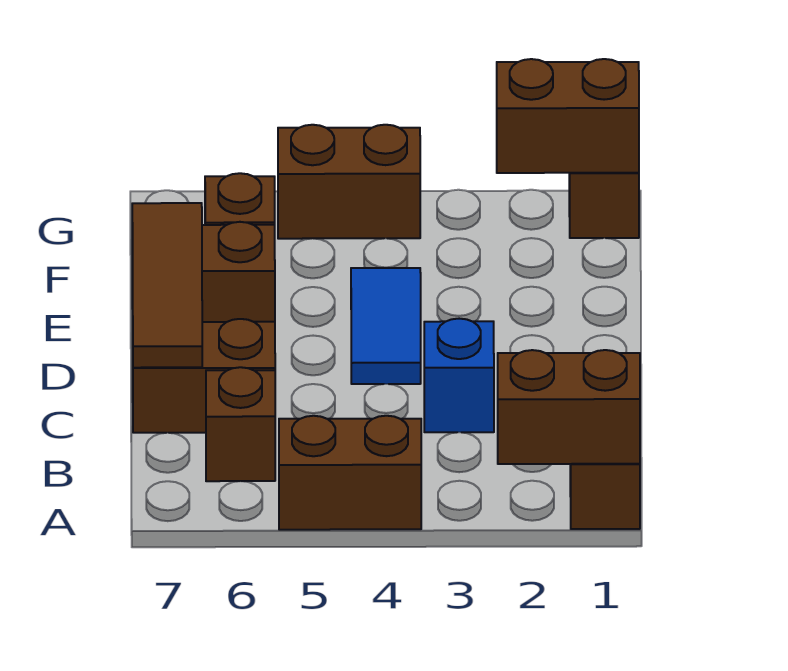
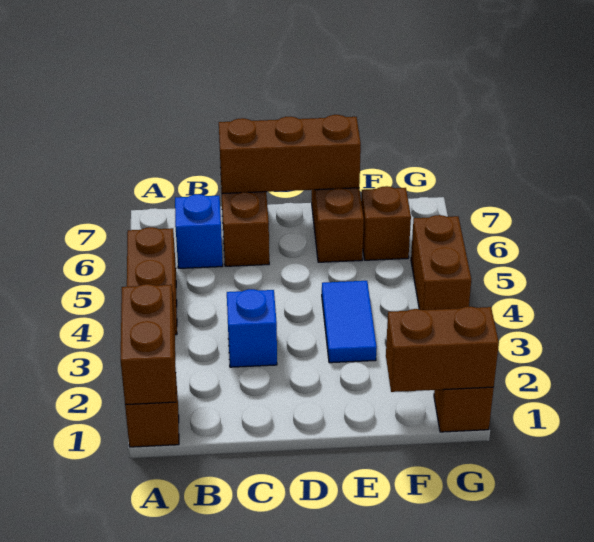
brown brick B6 level 1 -> blue brick B6 level 1
brown tile C7:E7 level 2 -> brown brick C7:E7 level 2
blue tile D4:E4 level 1 -> blue tile E3:E4 level 1
brown brick G1:G2 level 2 -> brown brick F1:G1 level 2

